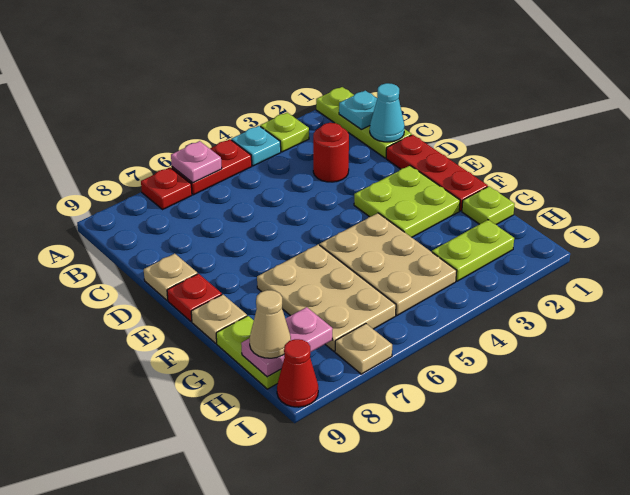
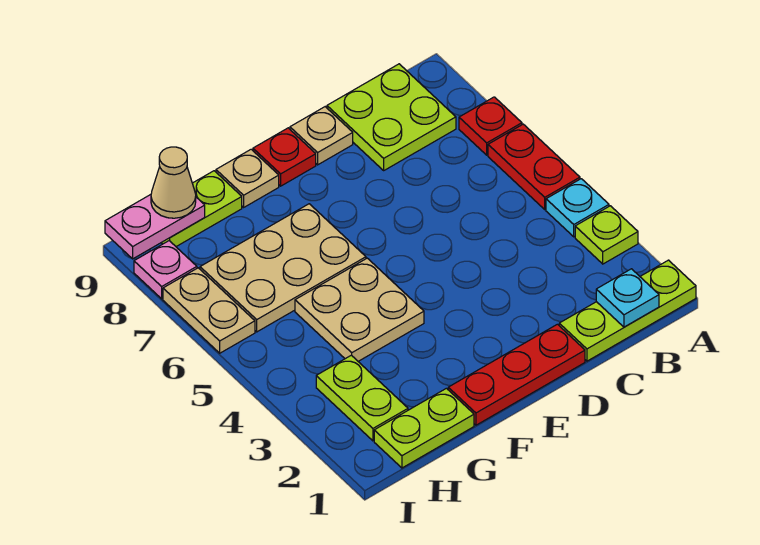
pink plate A6 level 2 -> pink plate I8 level 1
cyan cone C1 level 2 -> none
red round brick C3 level 1 -> none
lime plate E2:F3 level 1 -> lime plate B8:C9 level 1
tan plate F4:H5 level 1 -> tan plate F4:G5 level 1
lime plate G1 level 1 -> lime plate G1:H1 level 1
pink plate H8:H9 level 2 -> pink plate H9:I9 level 2
tan plate I7 level 1 -> tan plate I6:I7 level 1
red cone I9 level 1 -> none

